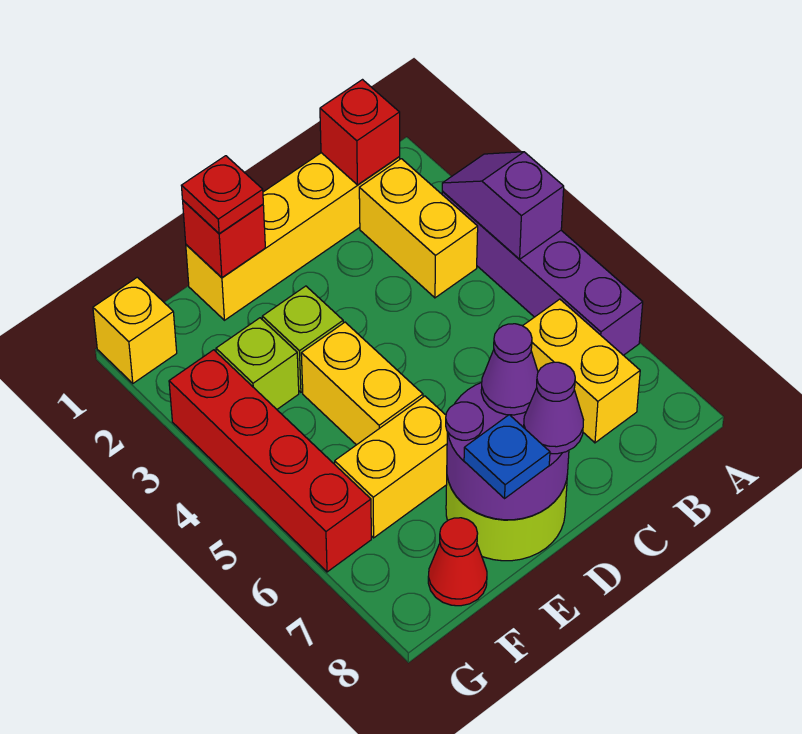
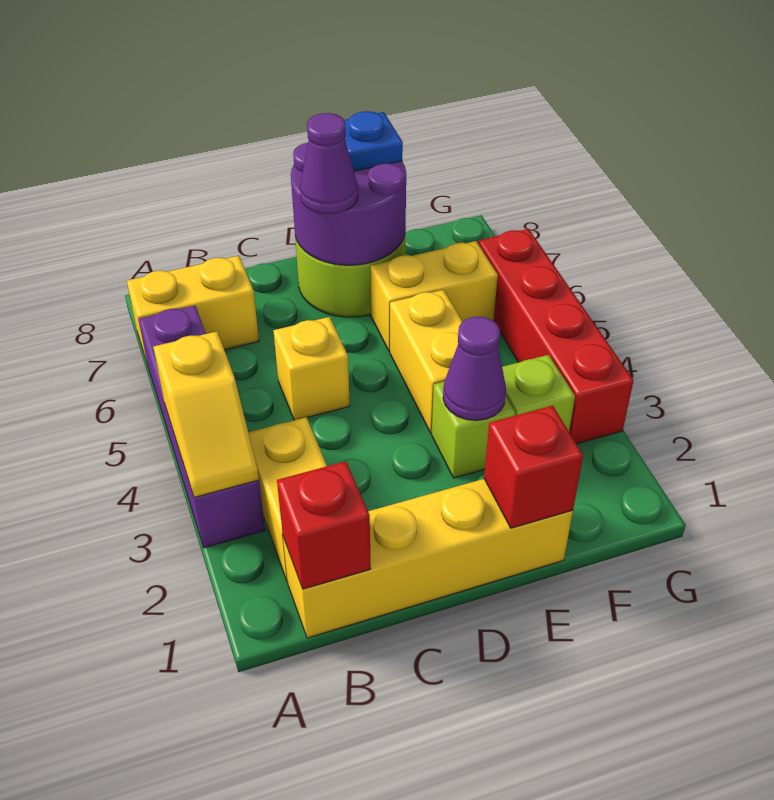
purple slope A3:A4 level 2 top 4 -> yellow slope A3:A4 level 2 top 4
yellow brick B6:B7 level 1 -> yellow brick A7:B7 level 1
purple cone D8 level 3 -> purple cone E3 level 2
red plate E1 level 3 -> none
red cone F8 level 1 -> none
yellow brick G1 level 1 -> yellow brick C5 level 1

